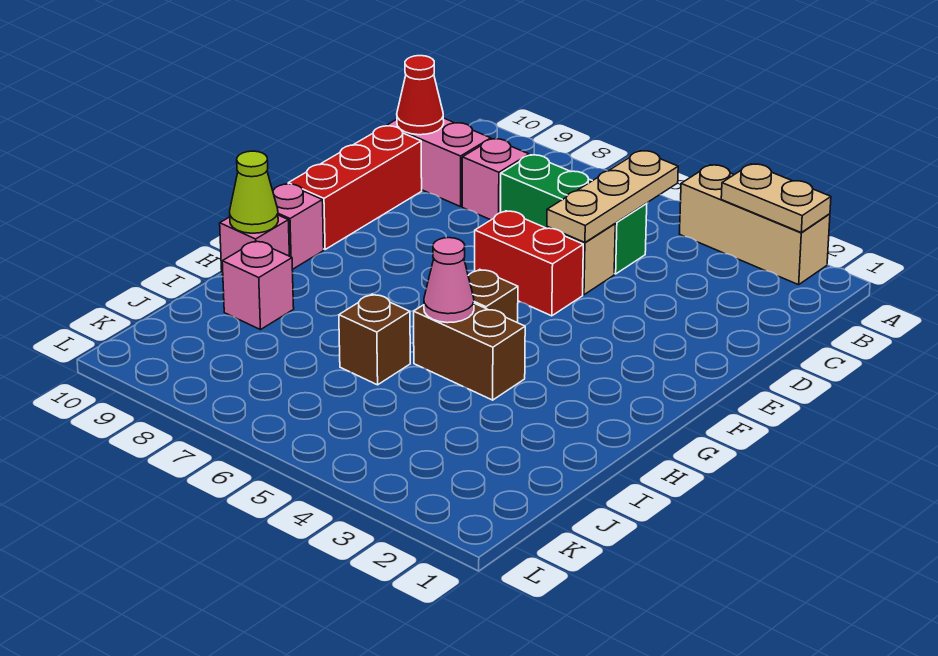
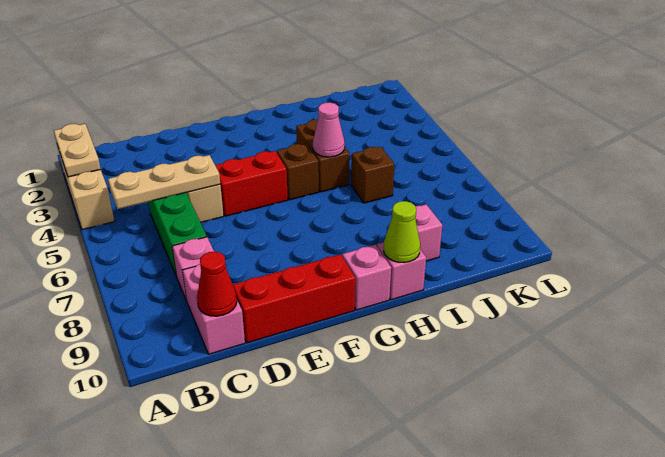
red brick E5:E6 level 1 -> red brick E5:F5 level 1

